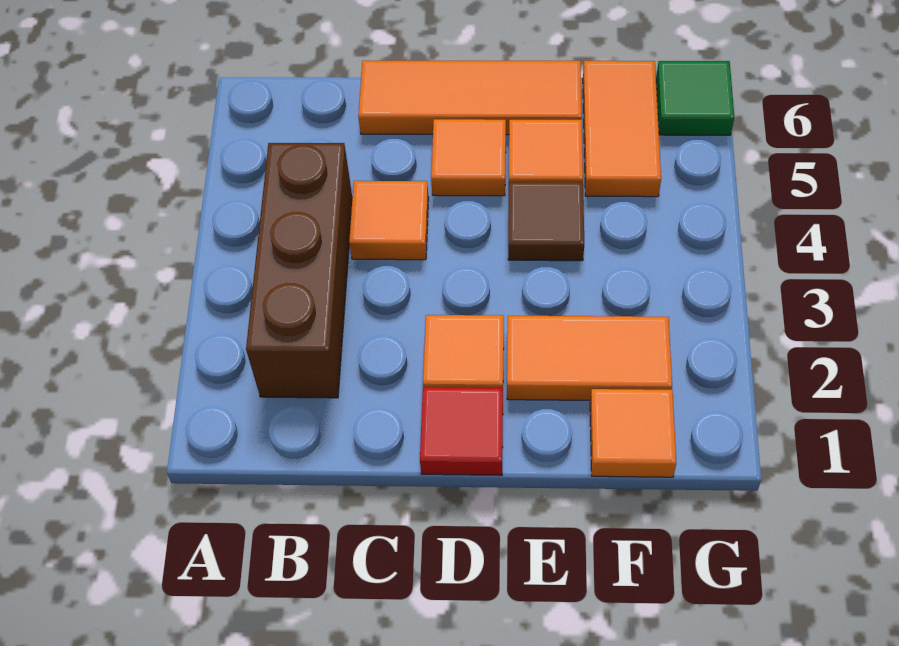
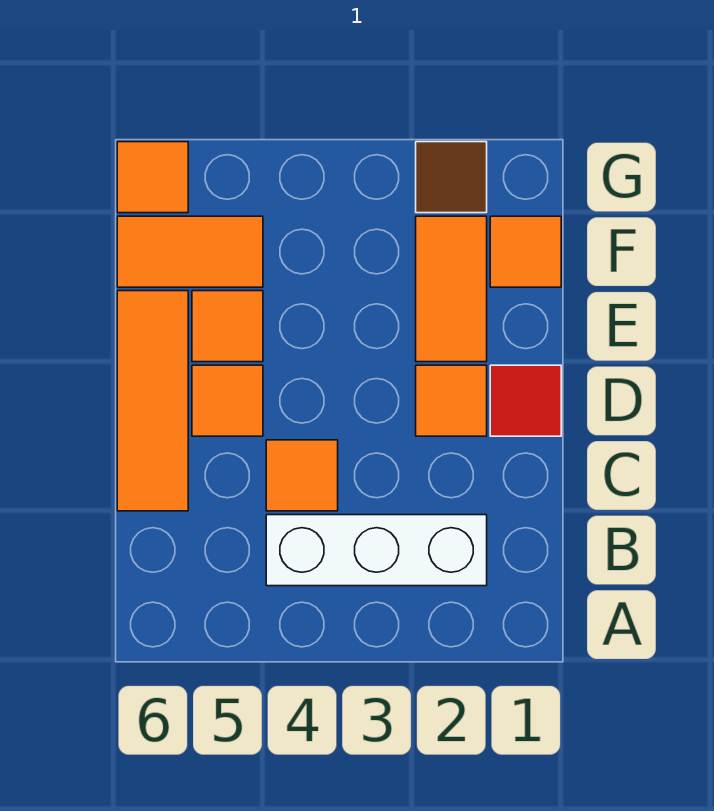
brown brick B2:B4 level 1 -> white brick B2:B4 level 1
brown tile E4 level 1 -> brown tile G2 level 1
green tile G6 level 1 -> orange tile G6 level 1

